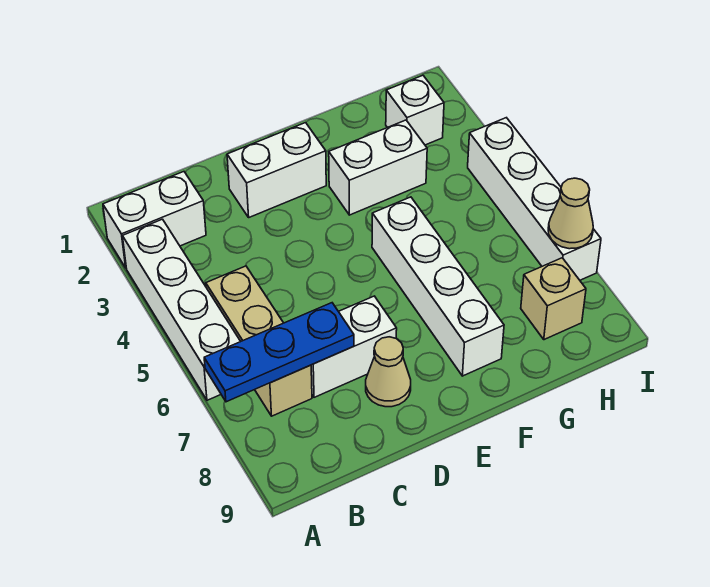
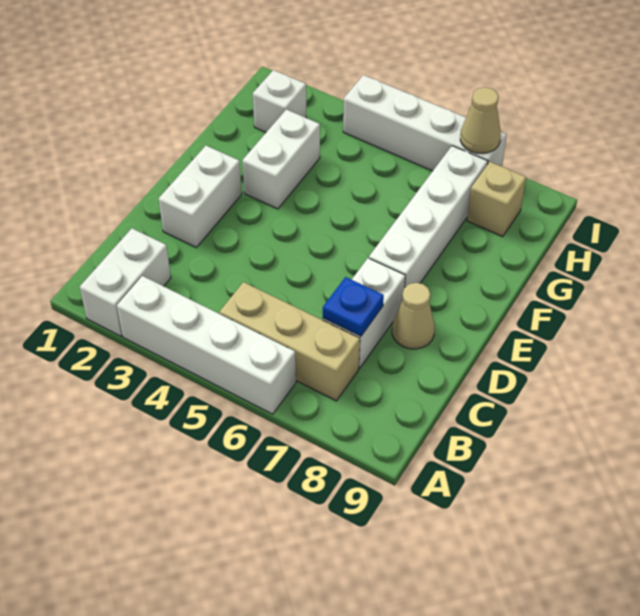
blue plate A7:C7 level 2 -> blue plate C7 level 2
white brick F5:F8 level 1 -> white brick E7:H7 level 1

